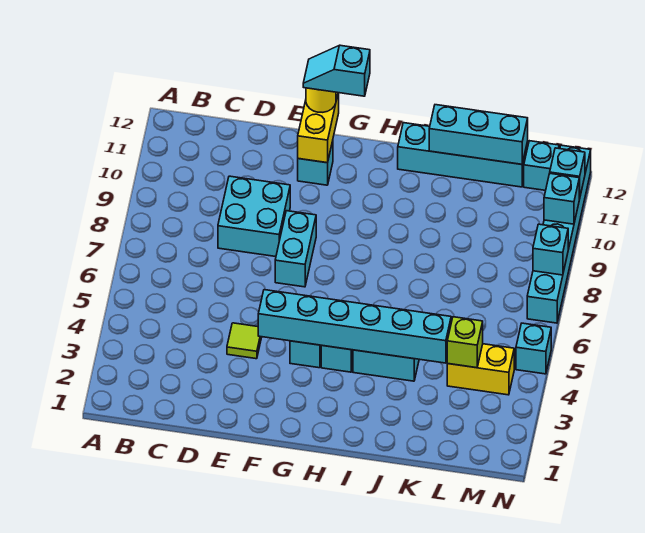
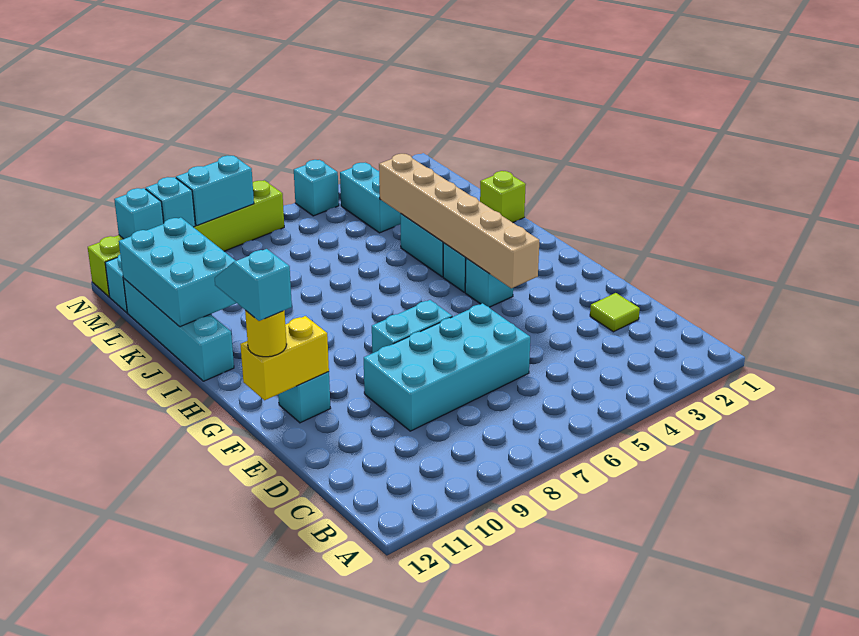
cyan brick D8:E9 level 1 -> cyan brick D6:E9 level 1
lime tile E4 level 1 -> lime tile D2 level 1
cyan brick F4:K4 level 2 -> tan brick F4:K4 level 2
cyan slope F12:G12 level 4 top G -> cyan slope F12:G12 level 4 top F
cyan brick J12:L12 level 2 -> cyan brick J11:L12 level 2
yellow brick L4:M4 level 1 -> cyan brick L4:M4 level 1
lime brick L4 level 2 -> lime brick J1 level 1
cyan brick N7:N12 level 1 -> lime brick N7:N12 level 1
cyan brick N8 level 2 -> cyan brick N8:N9 level 2

